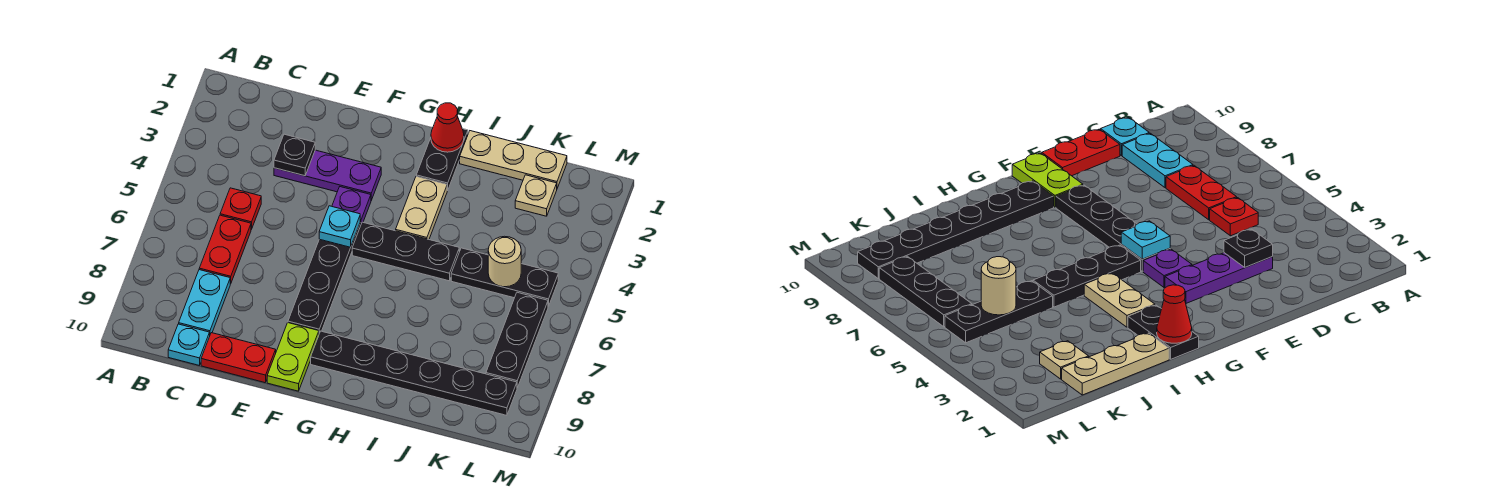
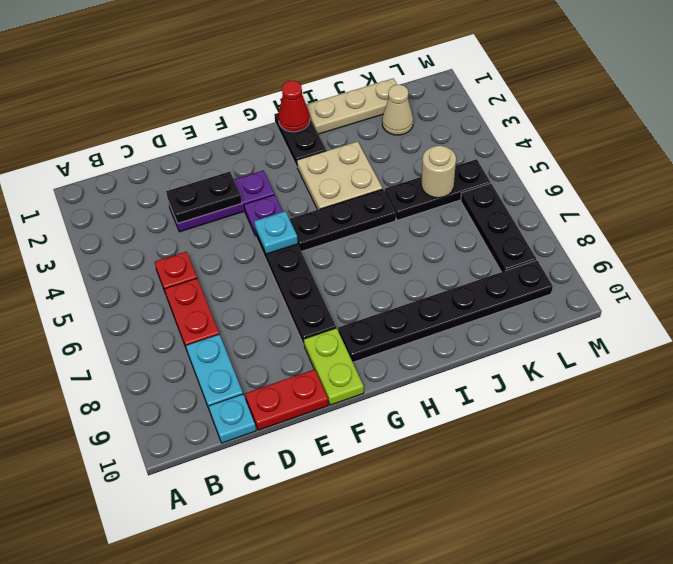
black plate D3 level 2 -> black plate D3:E3 level 2
tan plate H3:H4 level 1 -> tan plate H3:I4 level 1
tan plate K2 level 1 -> tan cone K2 level 1

